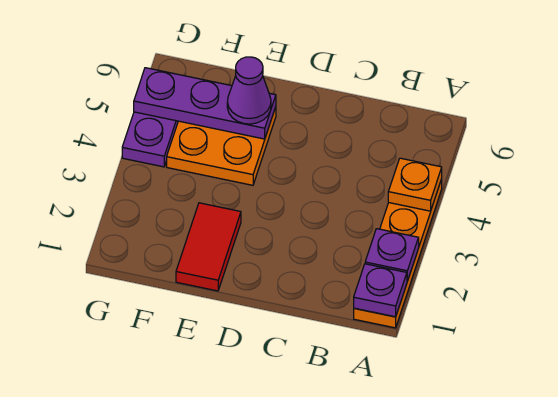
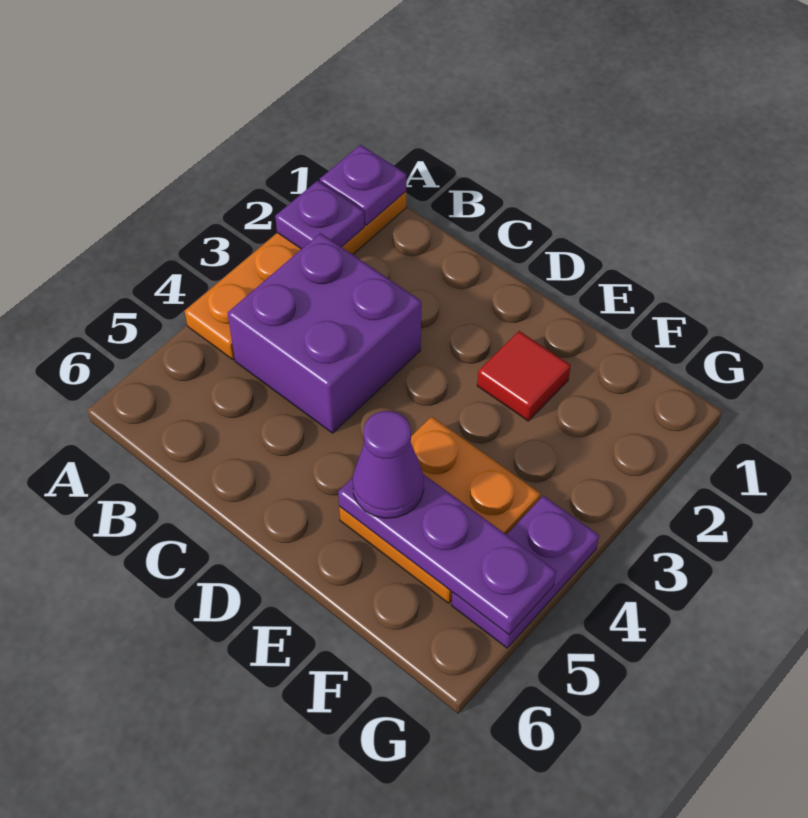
orange plate A4 level 2 -> none
none -> purple brick B3:C4 level 1
red tile E1:E2 level 1 -> red tile E2 level 1

